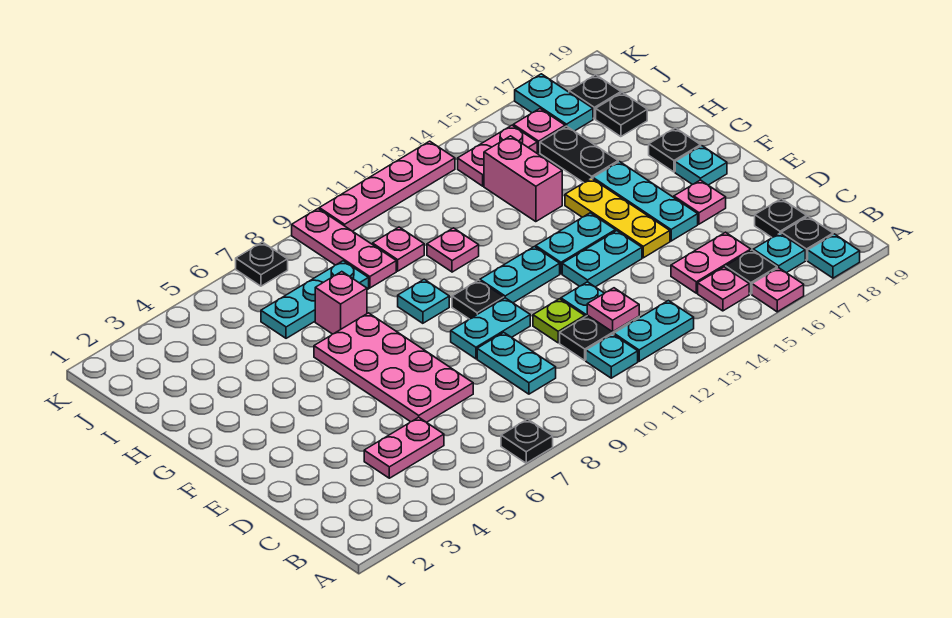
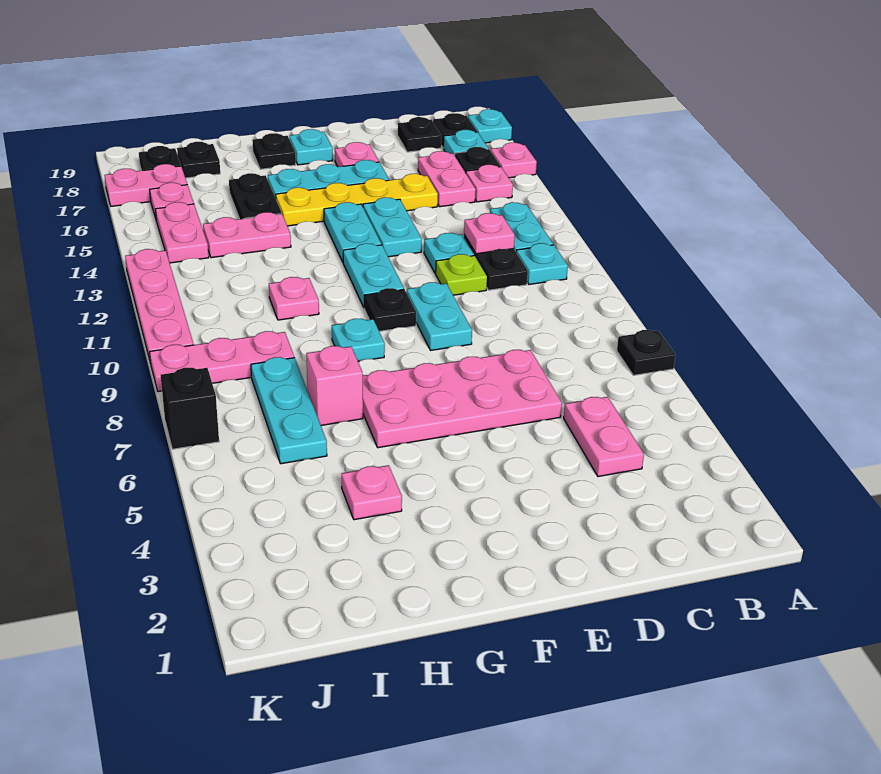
cyan plate C9:D9 level 1 -> none
yellow plate E15:G15 level 1 -> yellow plate D15:G15 level 1
pink brick H14:I14 level 1 -> pink plate H14:I14 level 1
black plate H16:I16 level 1 -> black plate H15:H16 level 1
pink plate I10 level 1 -> pink plate H4 level 1
cyan plate J17:K17 level 1 -> pink plate J17:K17 level 1
black plate K7 level 1 -> black brick K7 level 1

